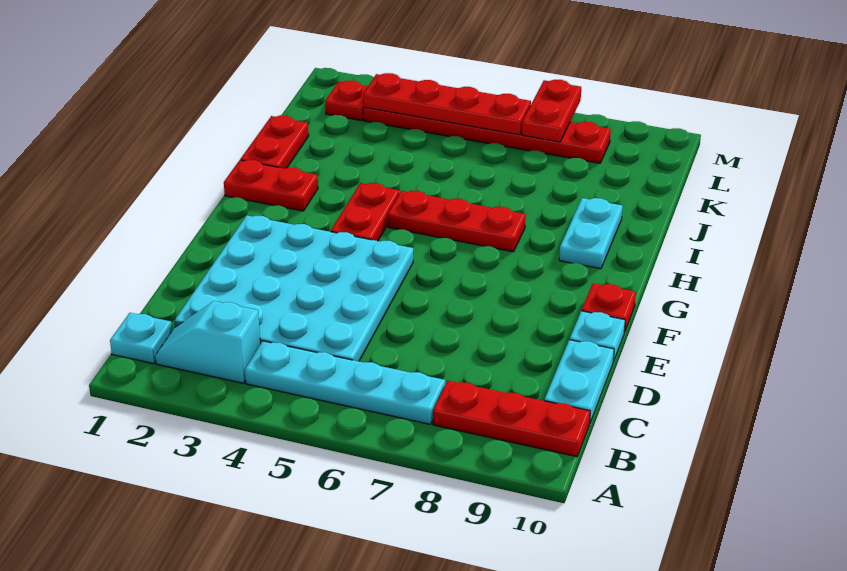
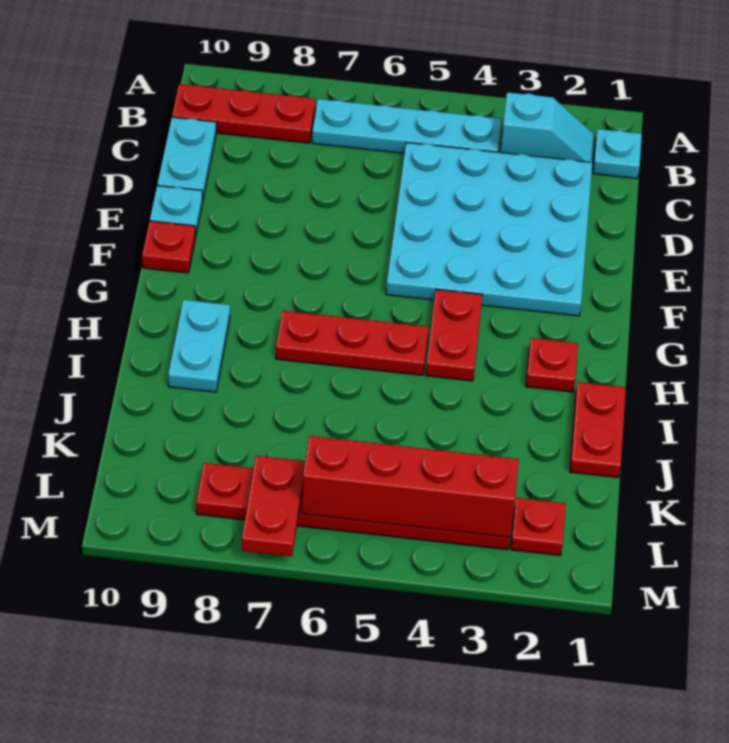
red plate H1:H2 level 1 -> red plate H2 level 1
red plate L3:L6 level 2 -> red brick L3:L6 level 2

